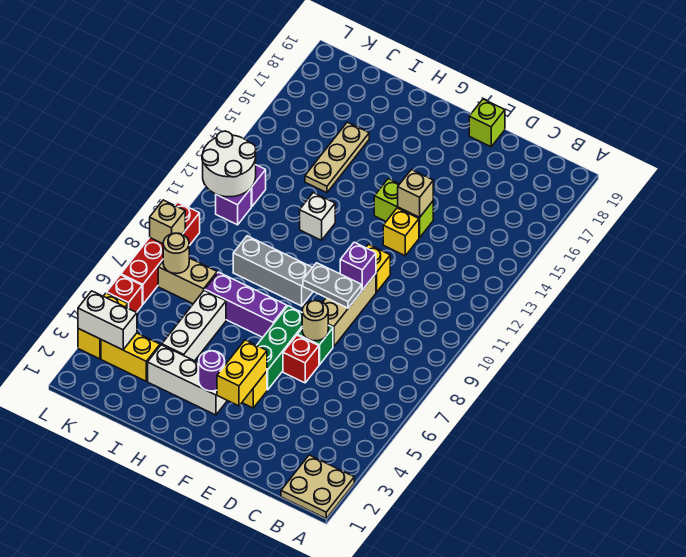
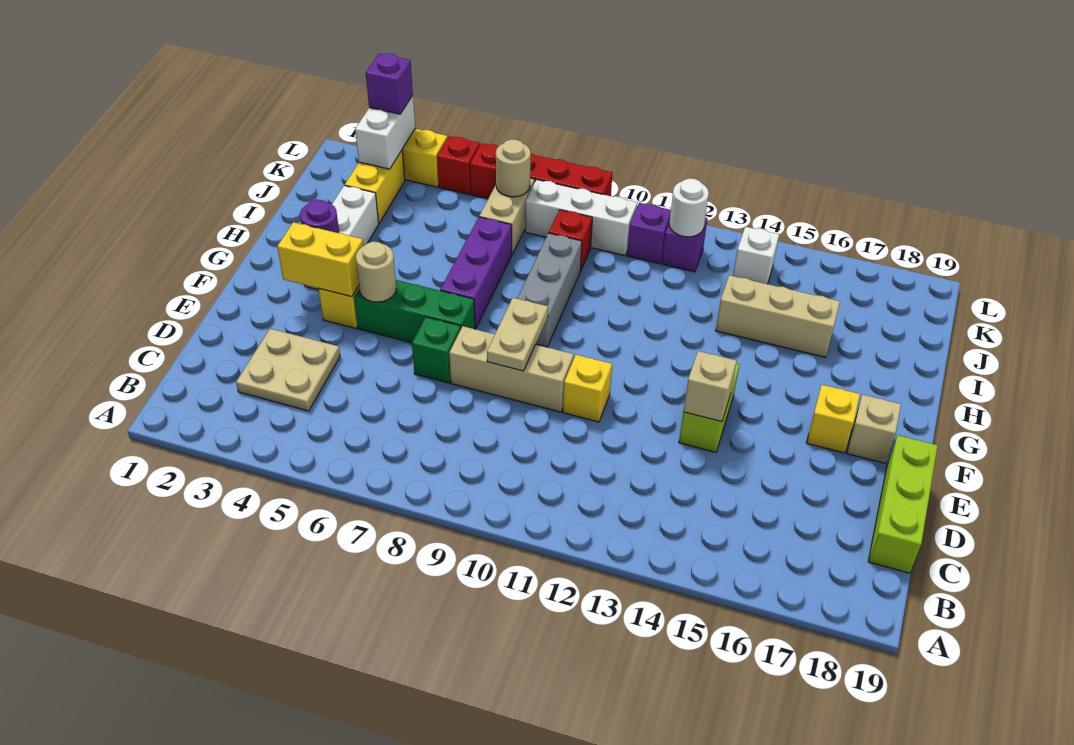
tan plate A1:B2 level 1 -> tan plate C3:D4 level 1
red brick E6 level 1 -> red brick J9 level 1
tan round brick E7 level 2 -> tan round brick F5 level 2
grey plate E9:F9 level 2 -> tan plate E9:F9 level 2
purple brick E10 level 2 -> purple brick L3 level 3
yellow brick E13 level 1 -> yellow brick F17 level 1
lime brick E19 level 1 -> lime brick C19:E19 level 1
white brick H12 level 1 -> white brick K14 level 1
white brick I4:I6 level 1 -> white brick K8:K10 level 1
tan plate I14:I16 level 1 -> tan brick I14:I16 level 1
white round brick K11:L12 level 2 -> white round brick K12 level 2
tan brick L8 level 2 -> tan brick F18 level 1

